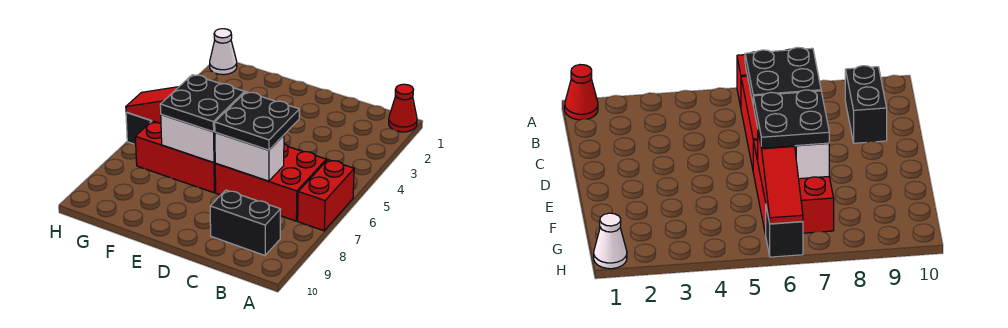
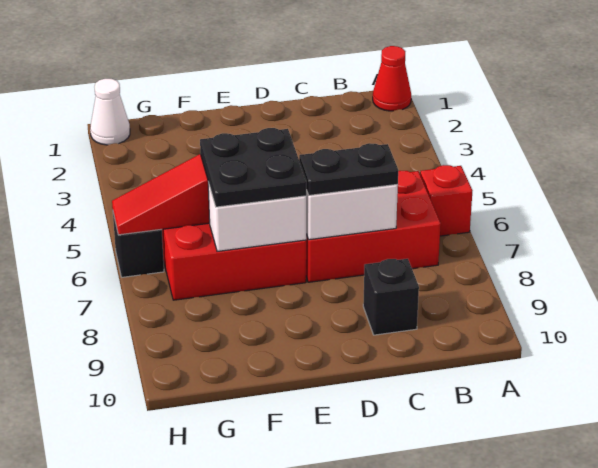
red brick A6:A7 level 1 -> red brick A6 level 1
black brick B9:C9 level 1 -> black brick C9 level 1
black plate C6:D7 level 3 -> black plate C7:D7 level 3

